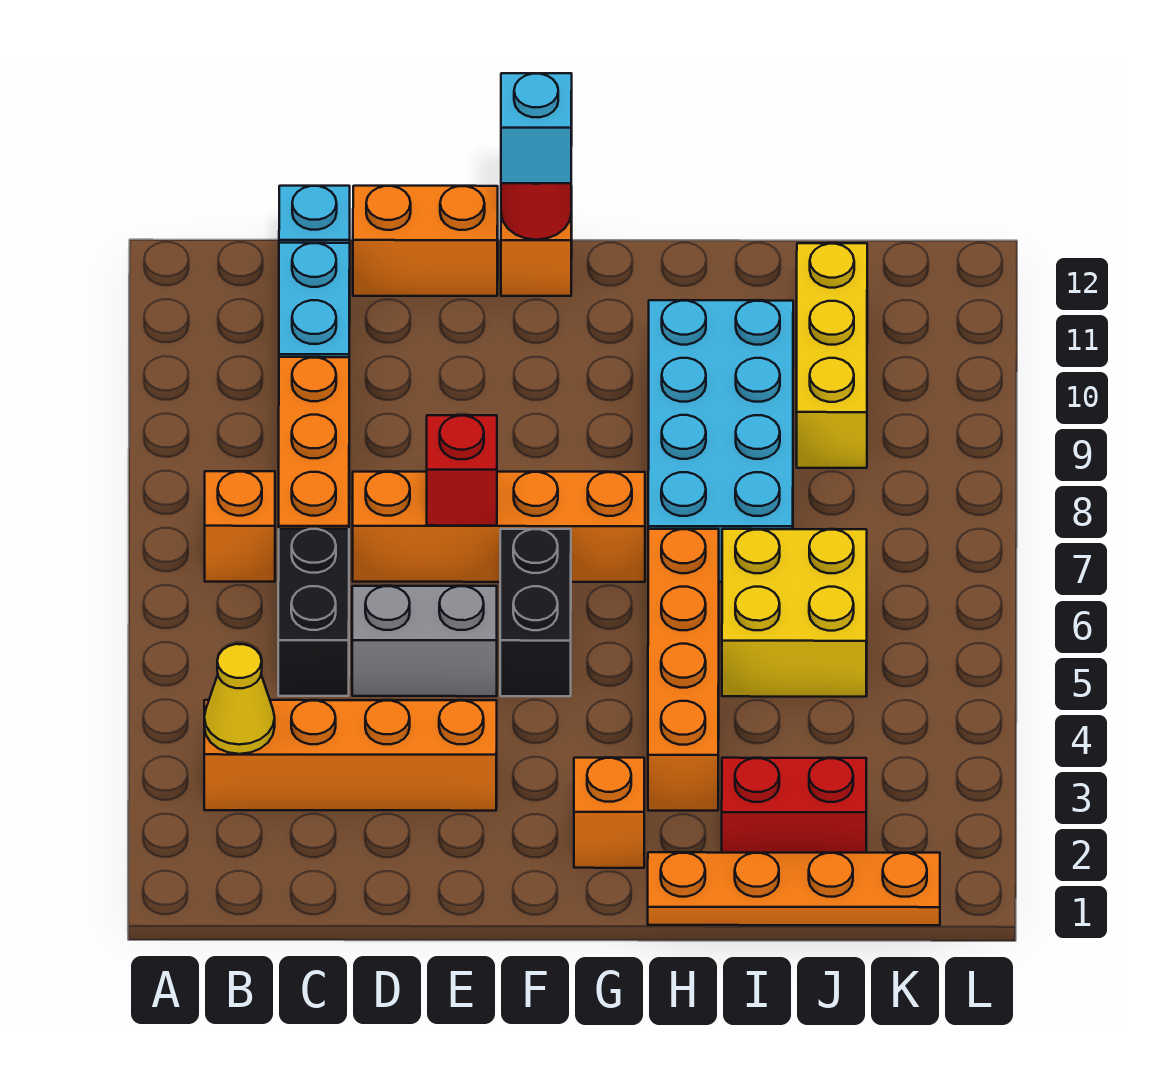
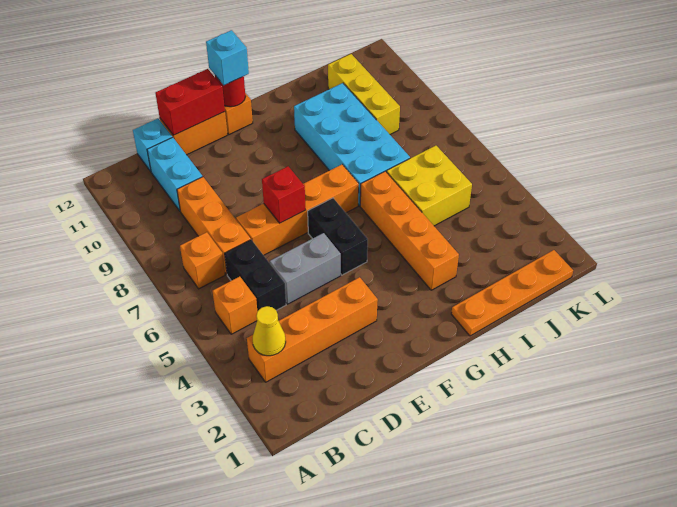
orange brick G2 level 1 -> orange brick B5 level 1
red brick I2:J2 level 1 -> red brick D12:E12 level 2

